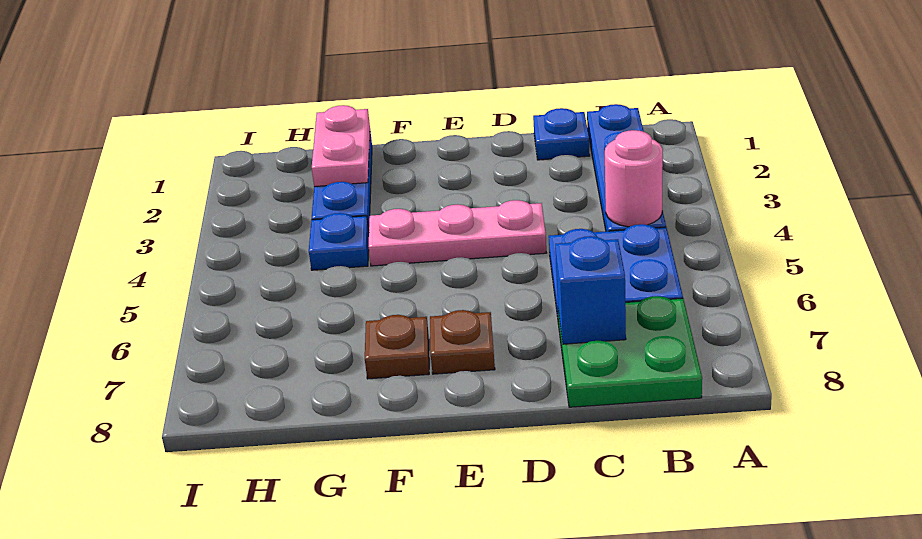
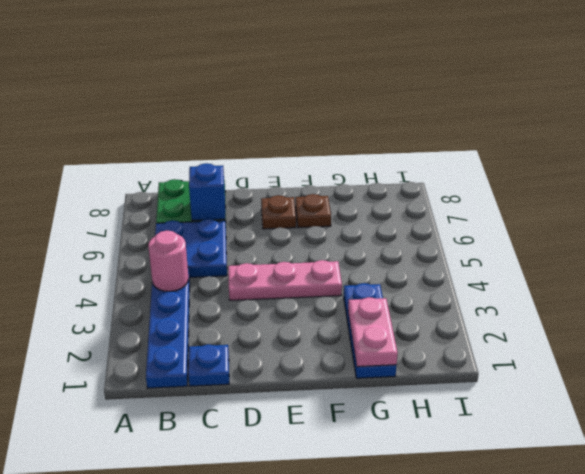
blue plate G4 level 1 -> none

